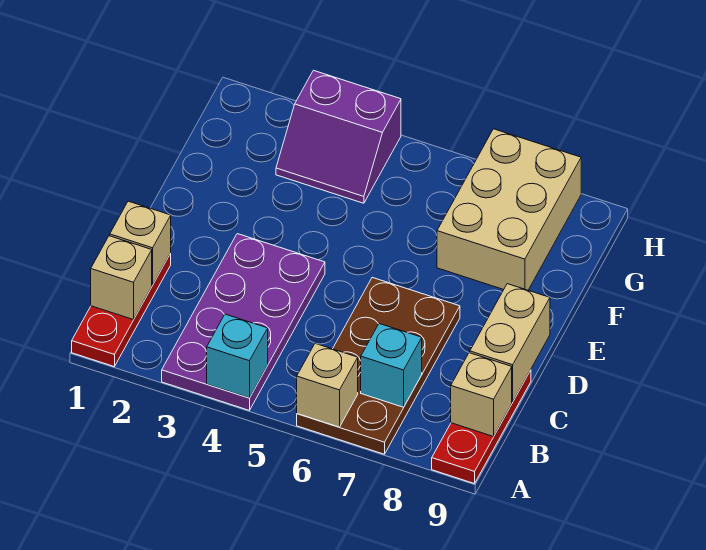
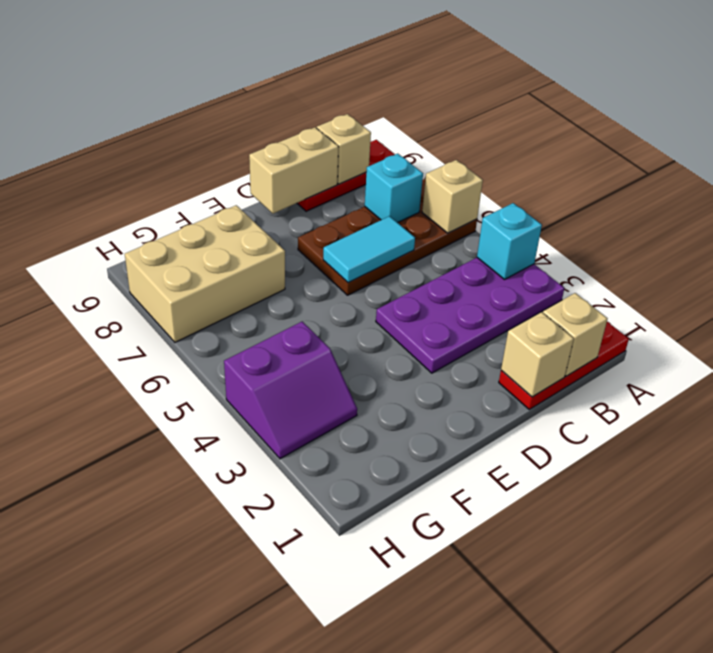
none -> cyan tile C6:D6 level 2
purple slope G3:H4 level 1 top H -> purple slope G3:H4 level 1 top 4

